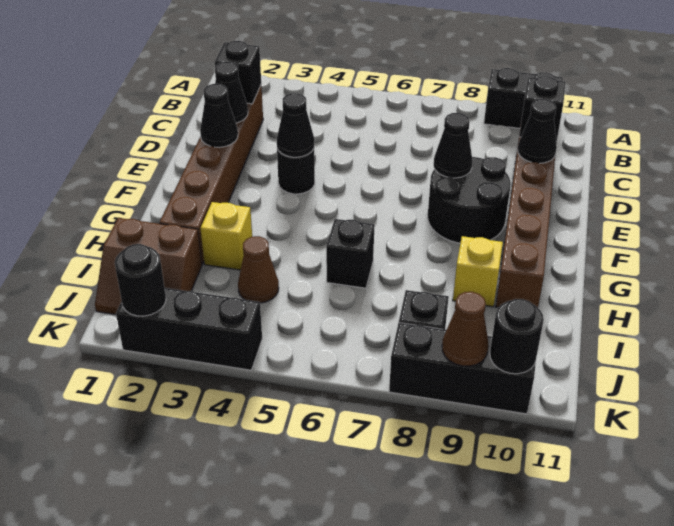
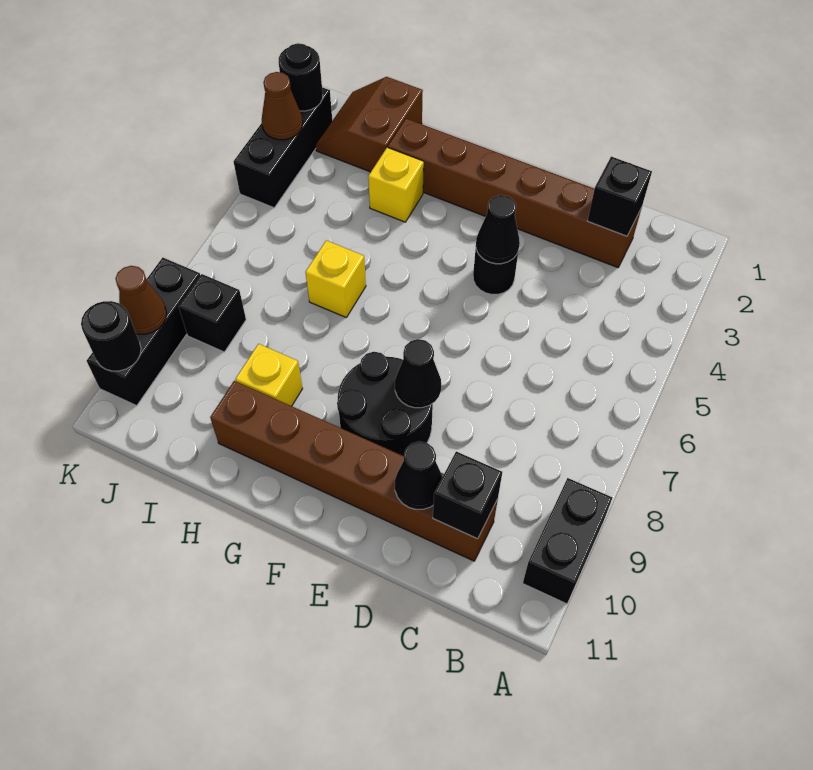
black cone D2 level 2 -> none
black cone E2 level 2 -> none
black brick H6 level 1 -> yellow brick H6 level 1
brown cone I4 level 1 -> brown cone K3 level 2

